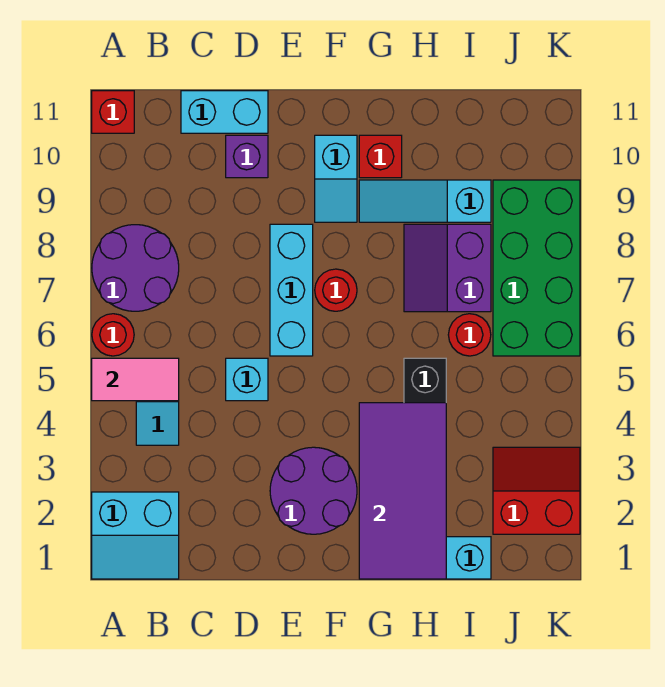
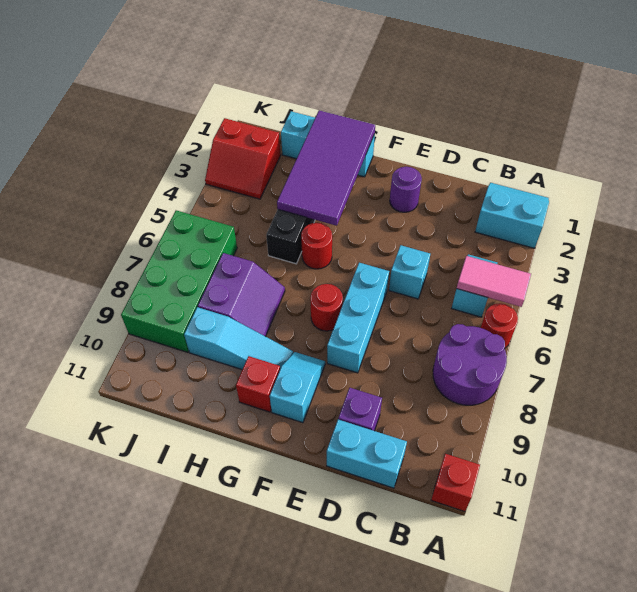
purple round brick E2:F3 level 1 -> purple round brick E2 level 1
red round brick I6 level 1 -> red round brick G5 level 1

